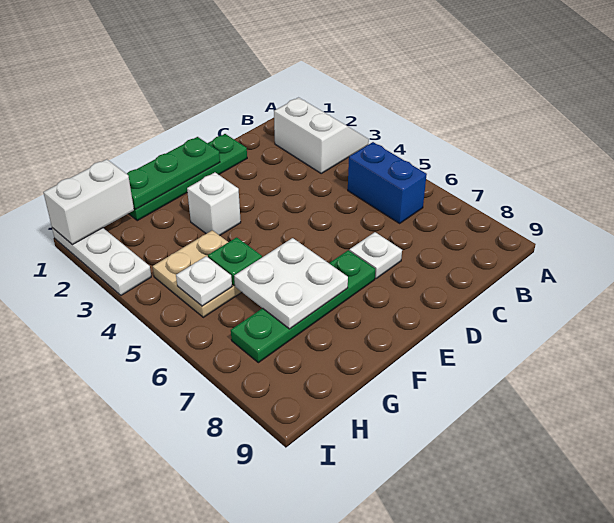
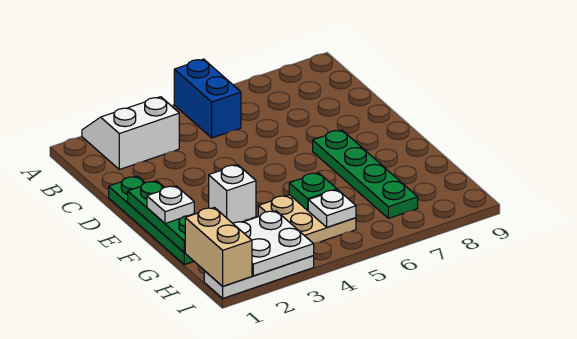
blue brick B5:B6 level 1 -> blue brick A5:B5 level 1
white plate D7 level 1 -> white plate F1 level 3
white plate F6:G7 level 2 -> white plate H2:I3 level 2
white brick H1:I1 level 2 -> tan brick H1:I1 level 2

